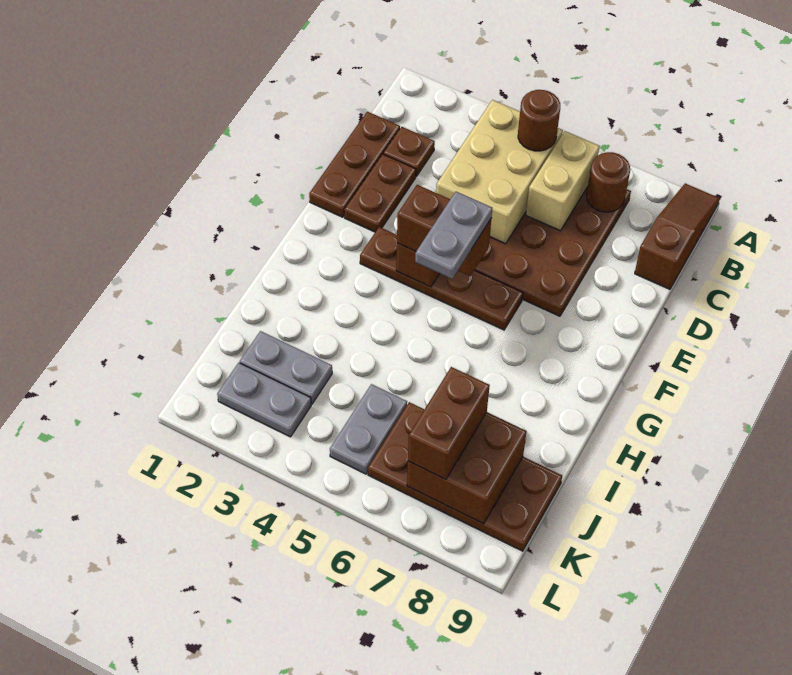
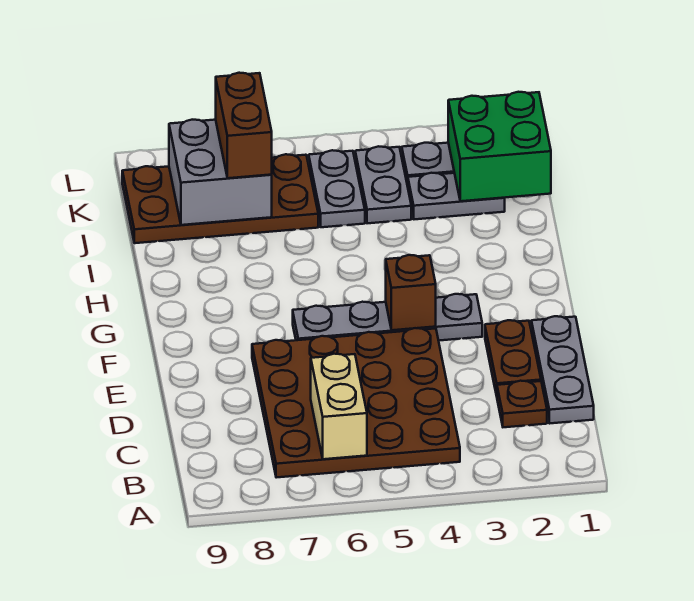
brown slope A9:C9 level 1 top C -> none
tan brick B4:D5 level 2 -> none
brown round brick B5 level 3 -> none
brown round brick B7 level 2 -> none
brown plate C1:E1 level 1 -> grey plate C1:E1 level 1
brown plate F3:F6 level 1 -> grey plate F3:F6 level 1
brown brick F4:F5 level 3 -> none
grey plate F5:G5 level 4 -> grey plate J4:K4 level 1
none -> green brick J1:K2 level 2
brown brick J7:K8 level 2 -> grey brick J7:K8 level 2

